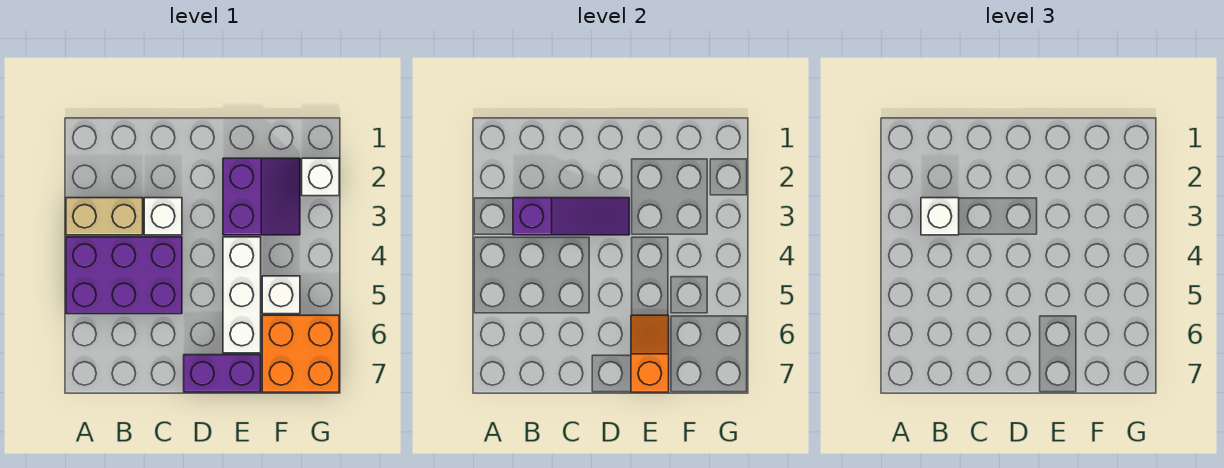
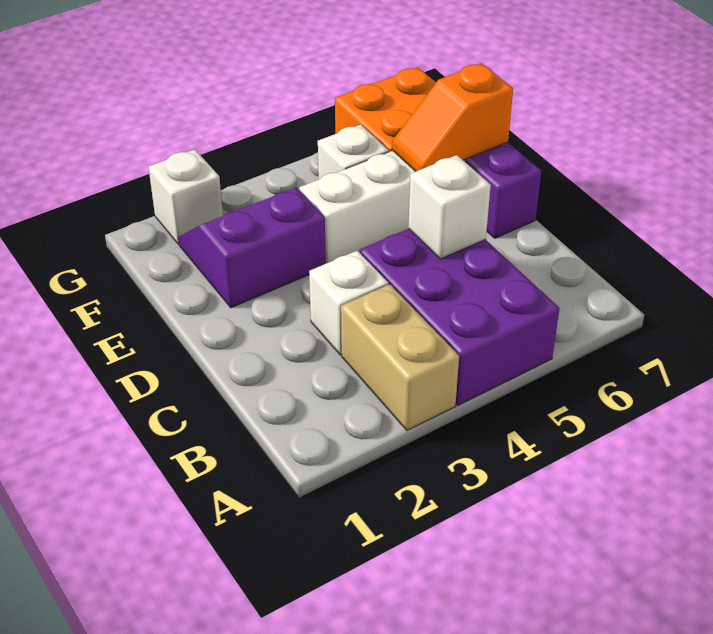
purple slope B3:D3 level 2 top B -> none
white brick B3 level 3 -> white brick C5 level 2

